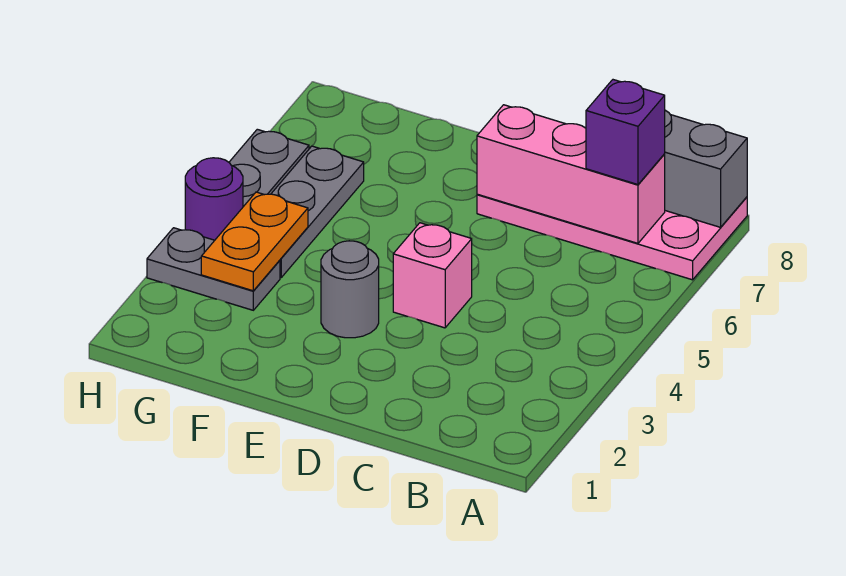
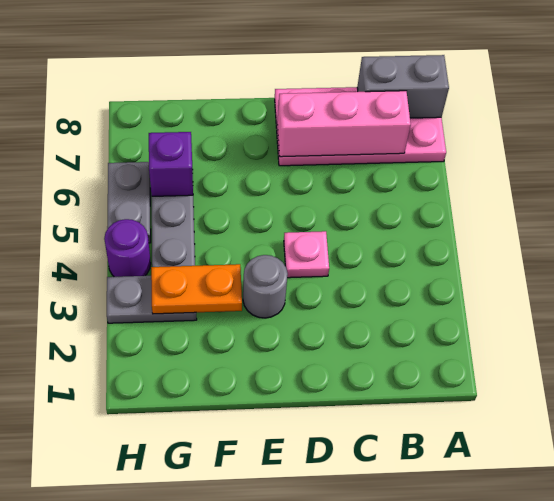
purple brick B7 level 3 -> purple brick G6 level 2
pink brick D4 level 1 -> pink plate D4 level 1
orange plate G3:G4 level 2 -> orange plate F3:G3 level 2

